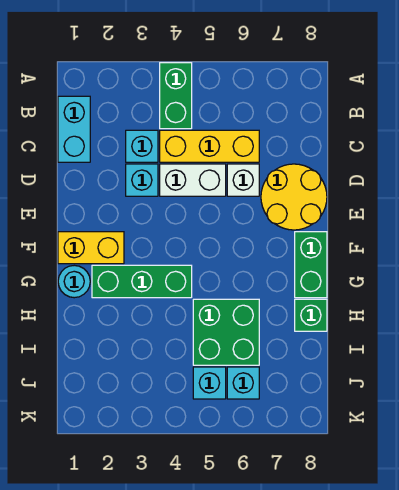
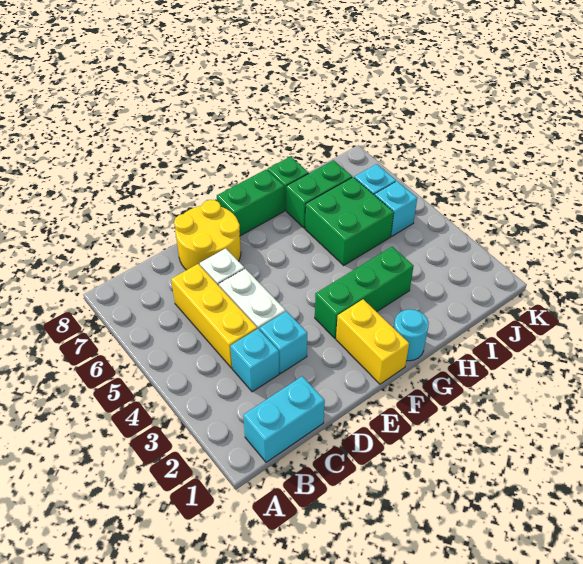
green brick A4:B4 level 1 -> green brick H7:I7 level 1
green brick G2:G4 level 1 -> green brick F3:H3 level 1

